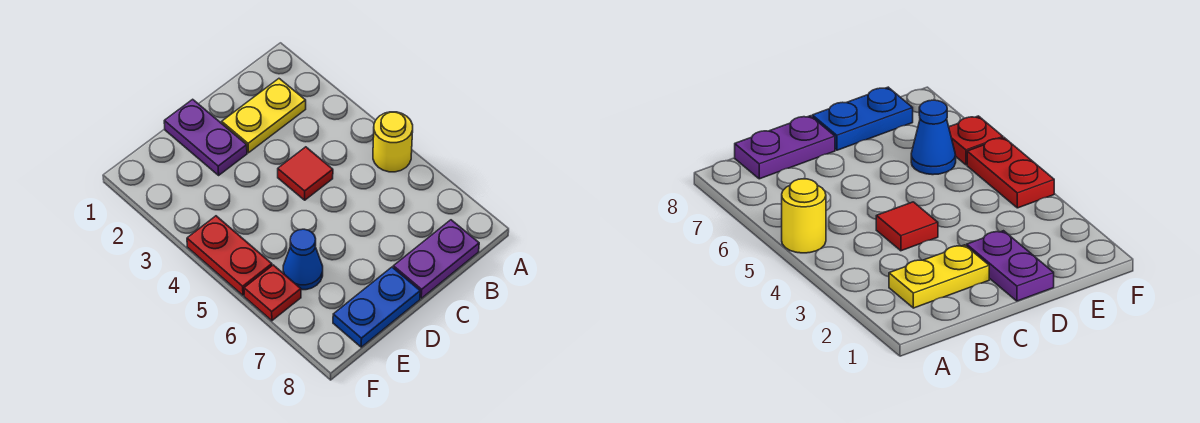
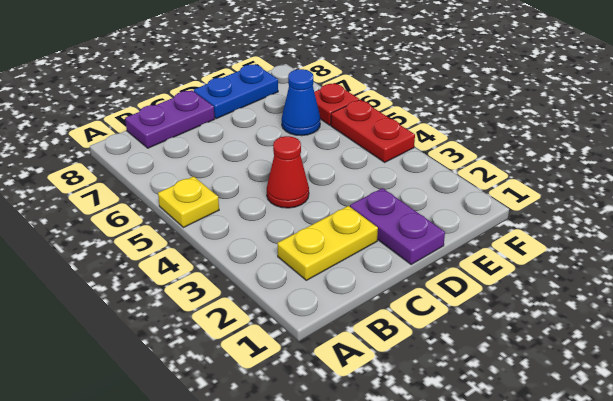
yellow round brick A5 level 1 -> yellow plate A5 level 1
red tile C4 level 1 -> red cone C4 level 1

